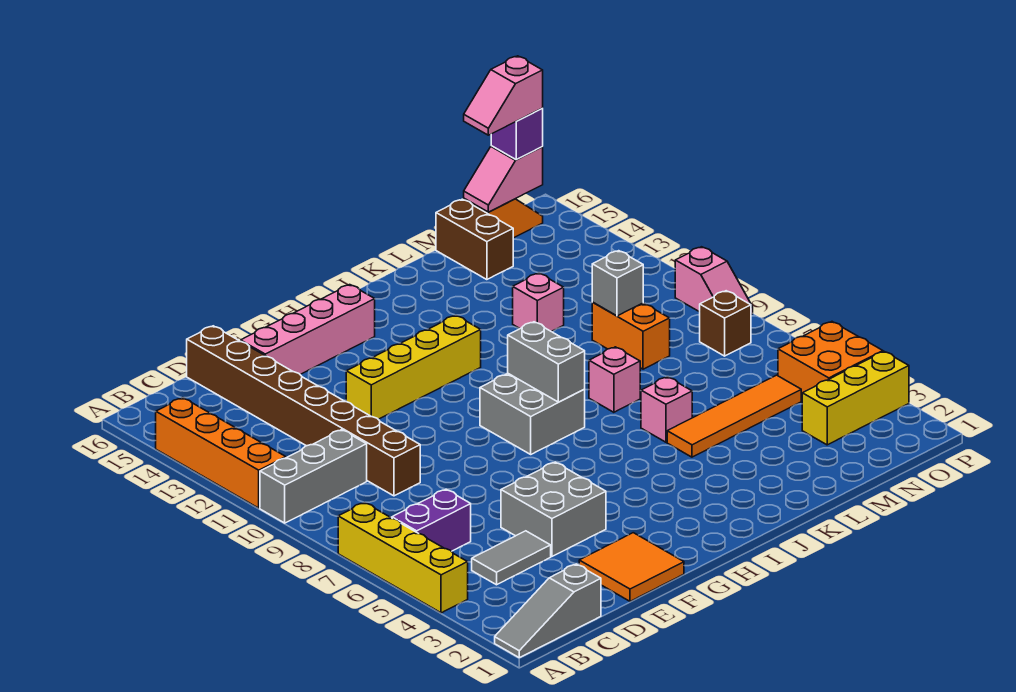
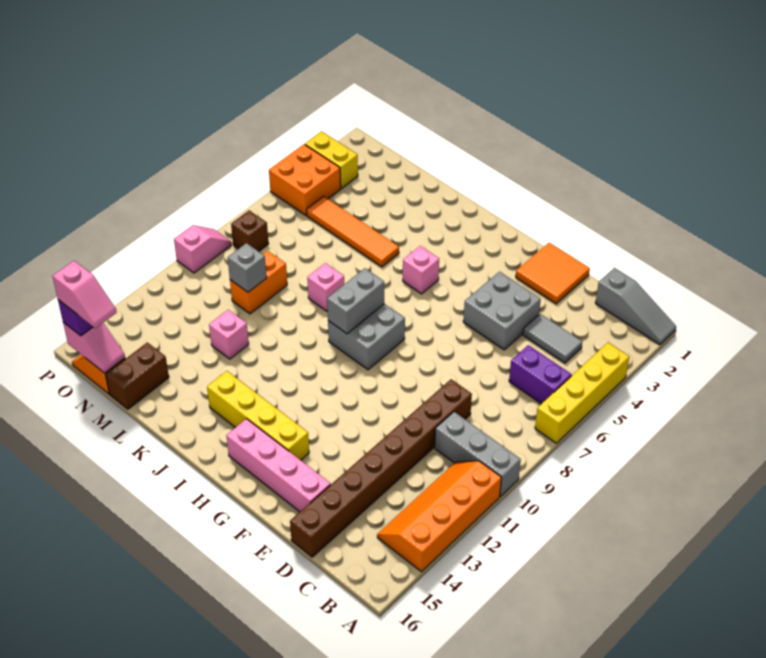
yellow brick F12:I12 level 1 -> yellow brick G14:J14 level 1
pink brick K6 level 1 -> pink brick I5 level 1
yellow brick N3:P3 level 1 -> yellow brick O3:P3 level 1

